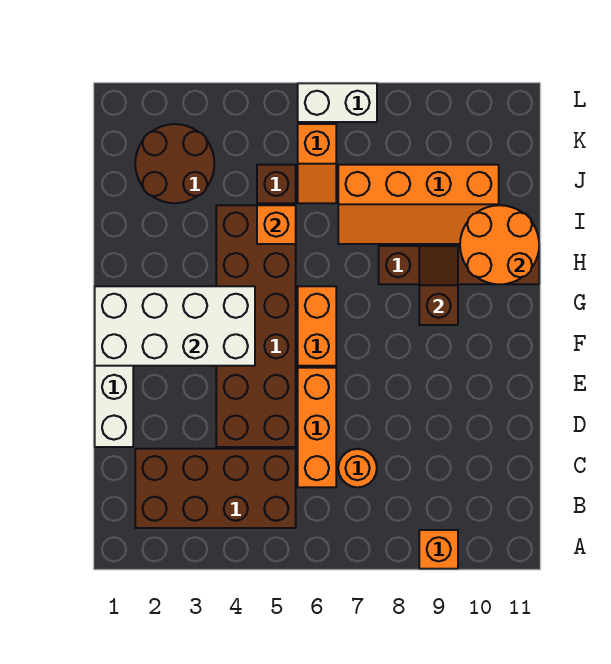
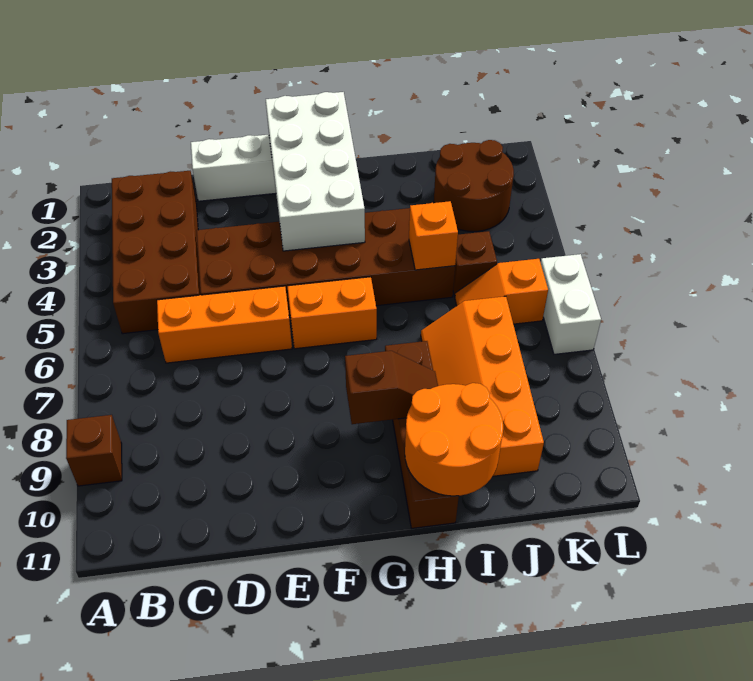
orange brick A9 level 1 -> brown brick A9 level 1
orange round brick C7 level 1 -> none

